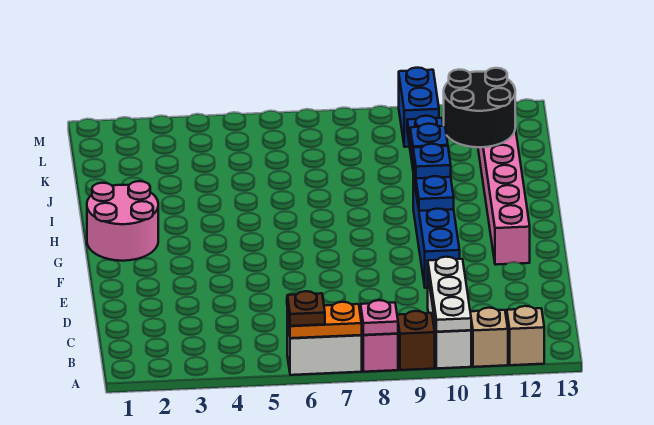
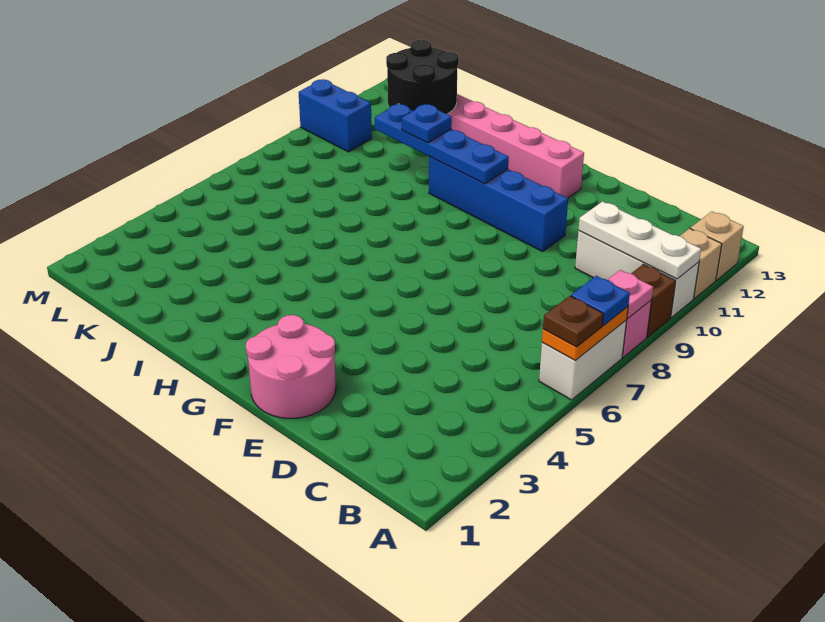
pink round brick G1:H2 level 1 -> pink round brick E1:F2 level 1
blue plate H10 level 3 -> blue plate A7 level 3

